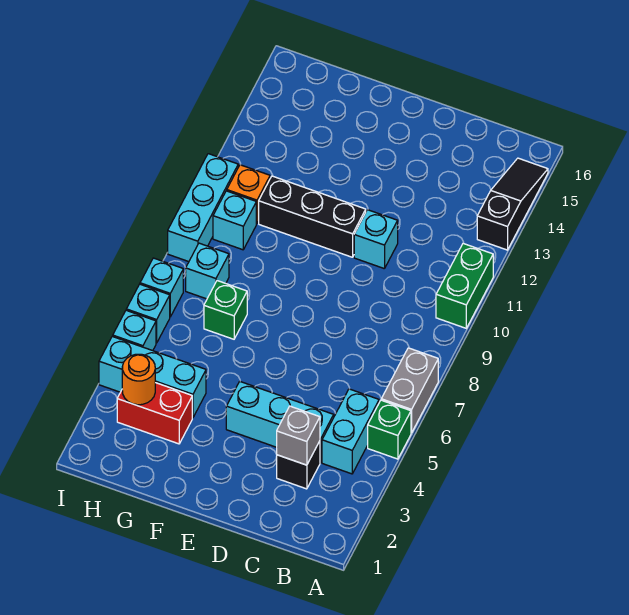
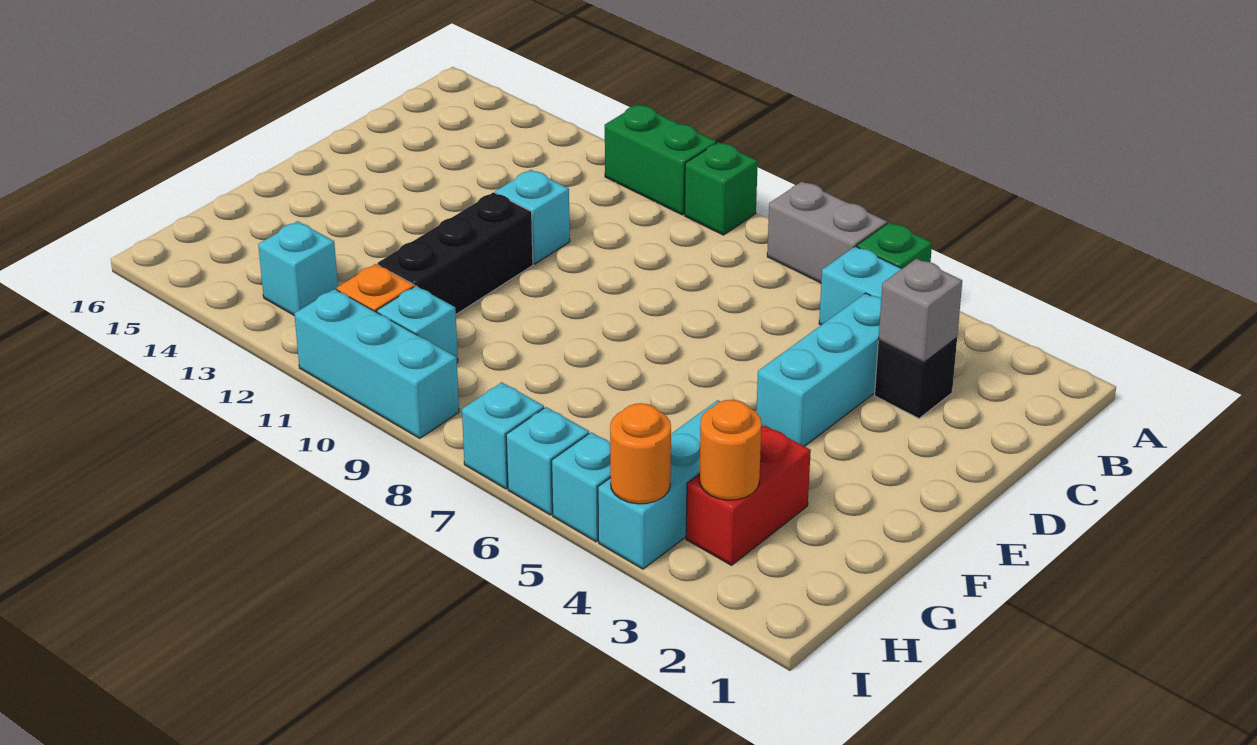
black slope A13:A15 level 1 top 13 -> none
green brick G7 level 1 -> green brick A9 level 1
cyan brick H8 level 1 -> cyan brick H13 level 1
none -> orange round brick I4 level 2

